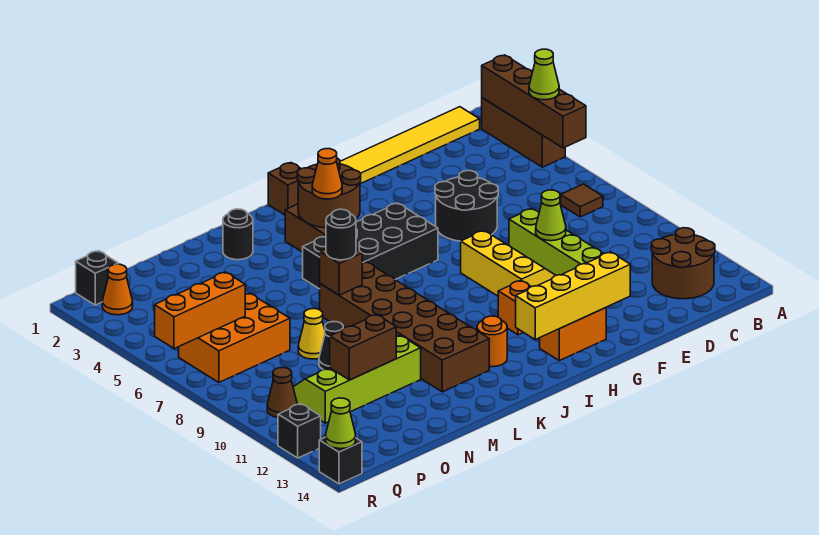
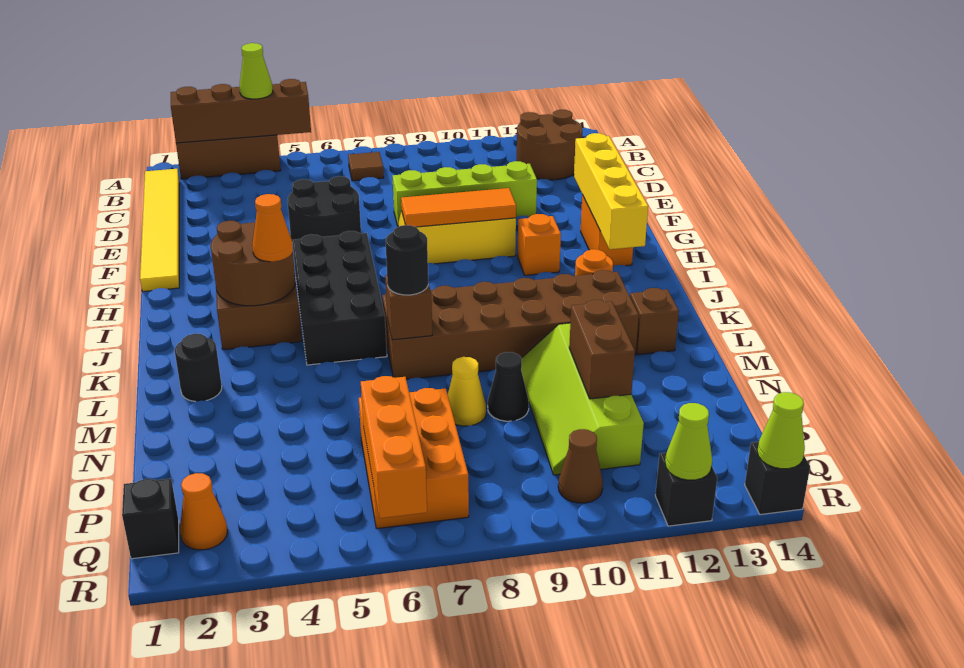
lime cone E9 level 2 -> lime cone R12 level 2
none -> orange tile G8:G10 level 2
brown brick I1 level 1 -> brown brick L13 level 1

